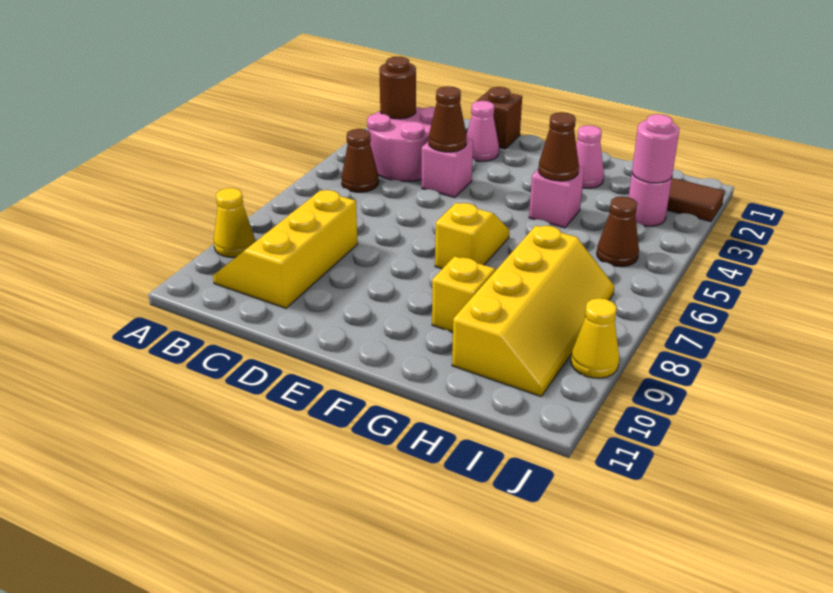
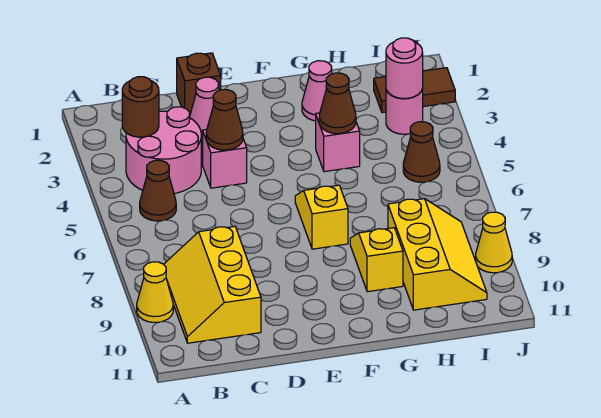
yellow slope H7:I10 level 1 top H -> yellow slope H8:I10 level 1 top H

